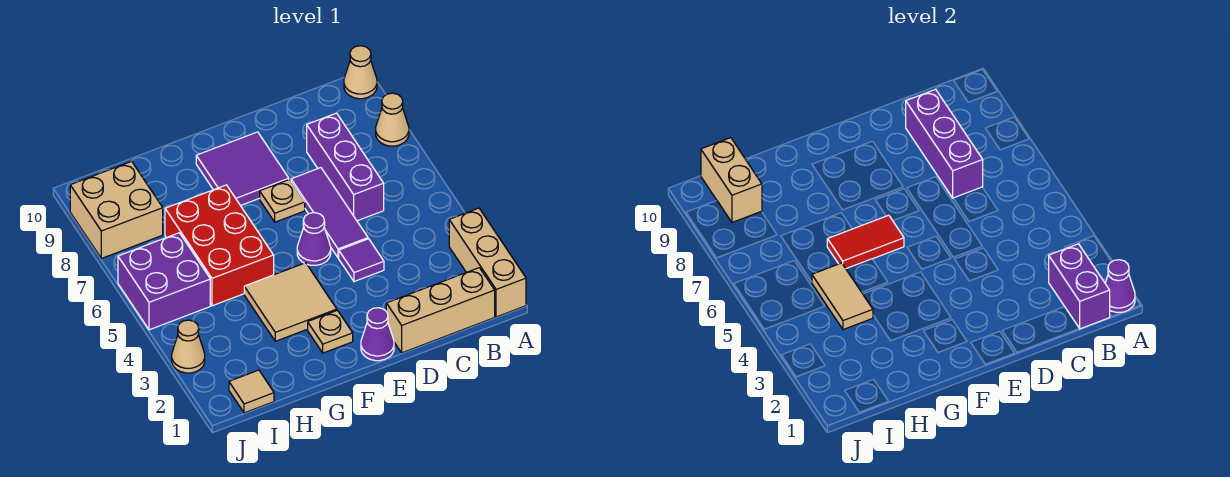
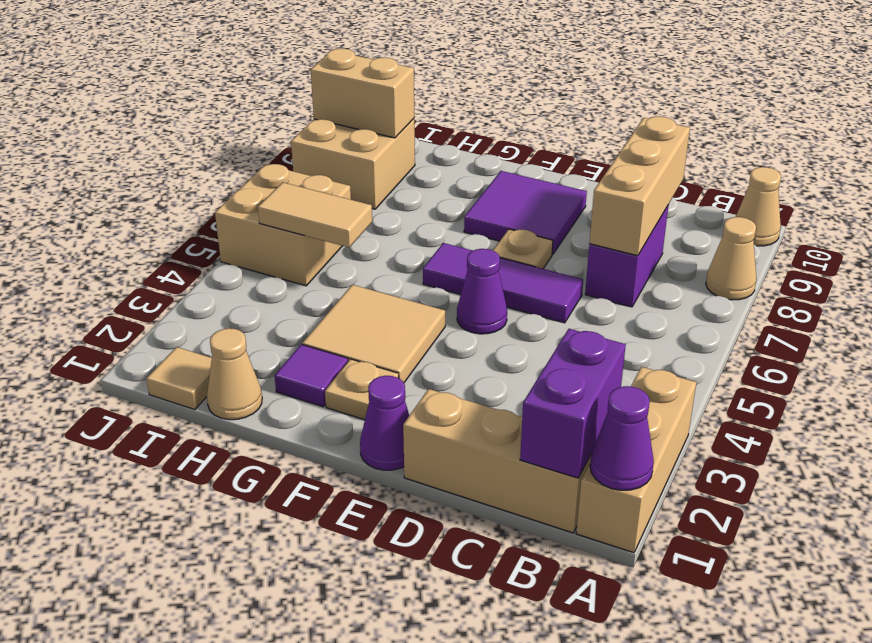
purple brick C6:C8 level 1 -> purple brick C7:C8 level 1
purple brick C7:C9 level 2 -> tan brick C7:C9 level 2
purple tile D4 level 1 -> purple tile G2 level 1
purple tile D5:D7 level 1 -> purple tile D6:F6 level 1
red tile F6:G6 level 2 -> none
red brick G5:H7 level 1 -> none
tan tile H4:H5 level 2 -> tan tile H5:I5 level 2
purple brick I5:J6 level 1 -> tan brick I5:J6 level 1
tan brick I9:I10 level 2 -> tan brick I9:J9 level 2
tan cone J3 level 1 -> tan cone H1 level 1

